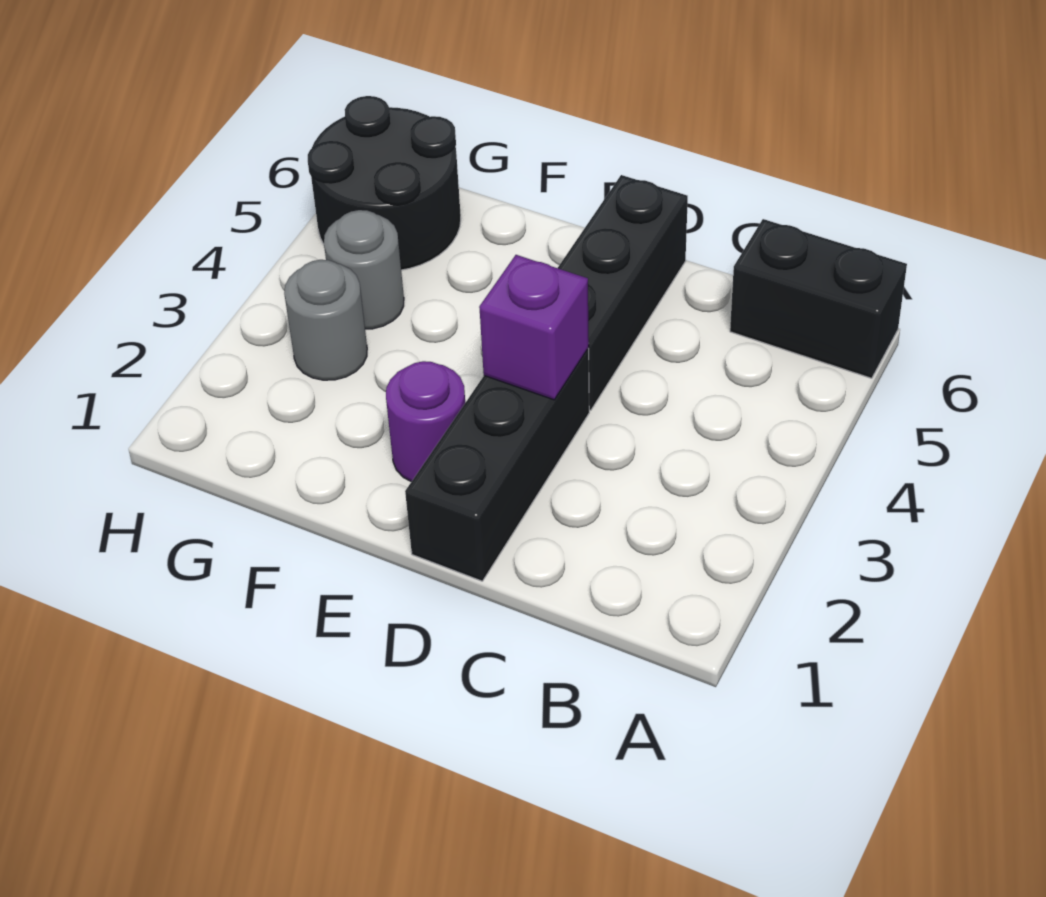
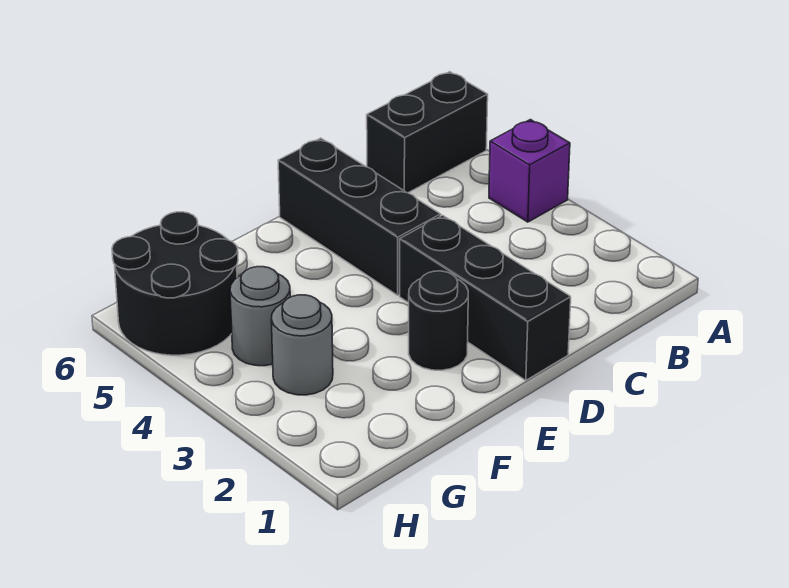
purple brick D3 level 2 -> purple brick A4 level 1
purple round brick E2 level 1 -> black round brick E2 level 1

